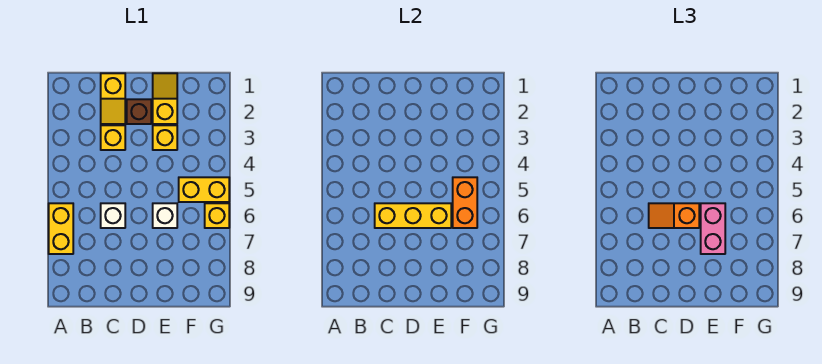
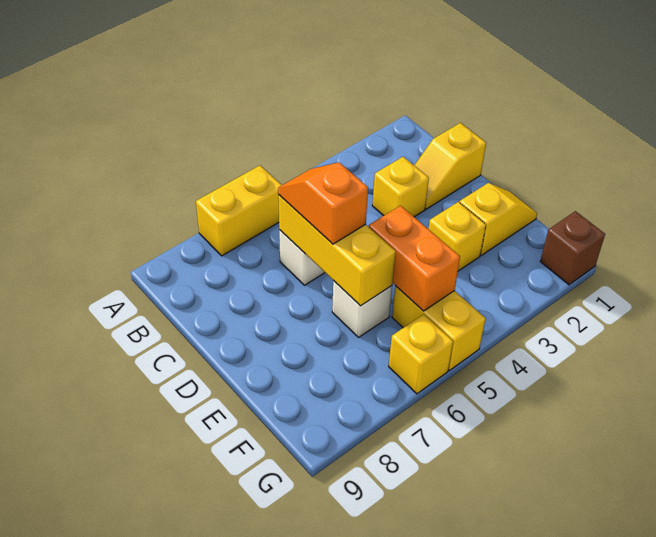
brown brick D2 level 1 -> brown brick G1 level 1
pink brick E6:E7 level 3 -> none
orange brick F5:F6 level 2 -> orange brick E5:F5 level 2

